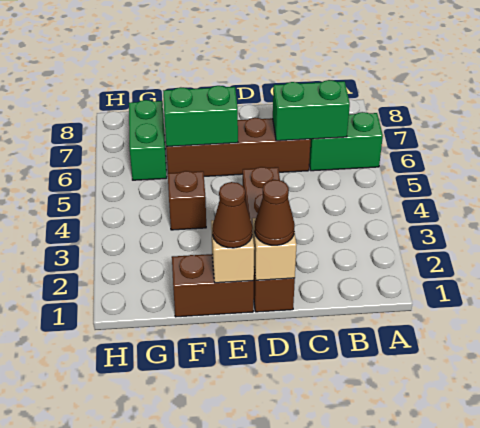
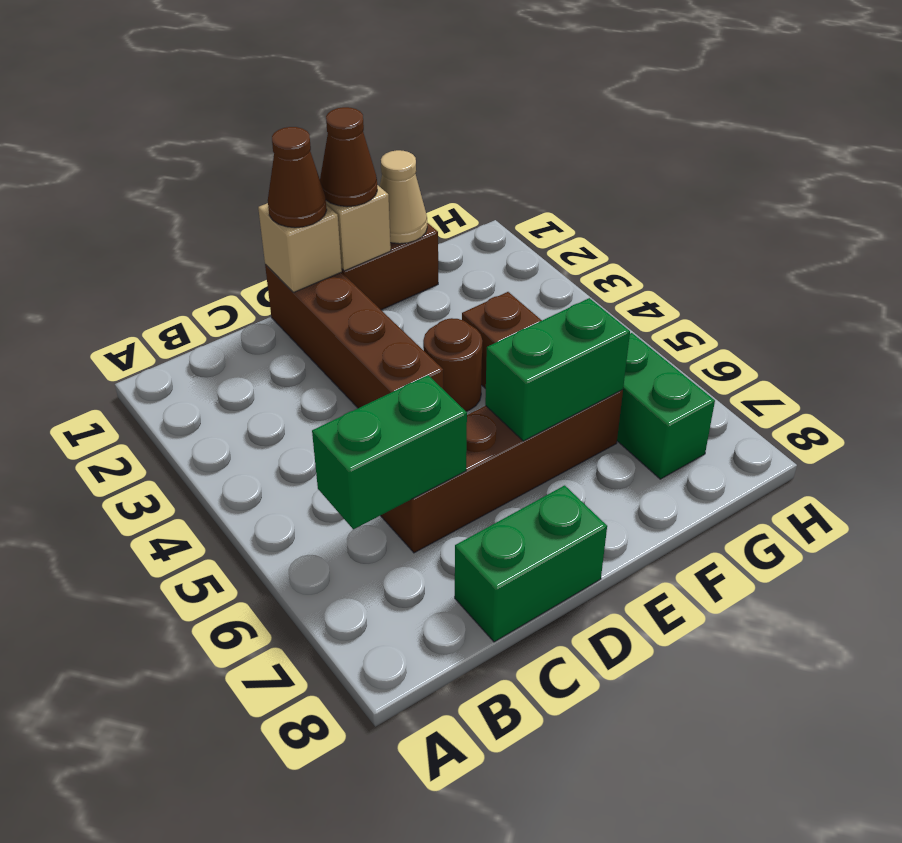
green brick A6:B6 level 1 -> green brick C8:D8 level 1
none -> brown round brick E4 level 1
none -> tan cone F1 level 2

